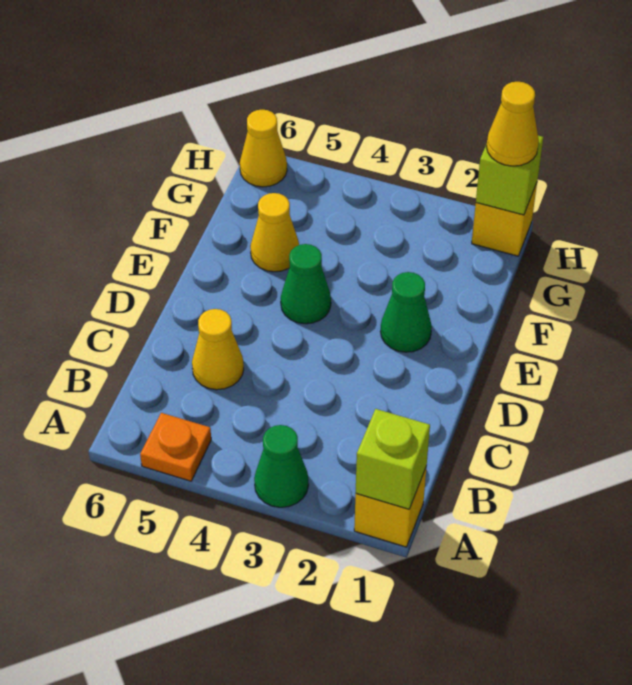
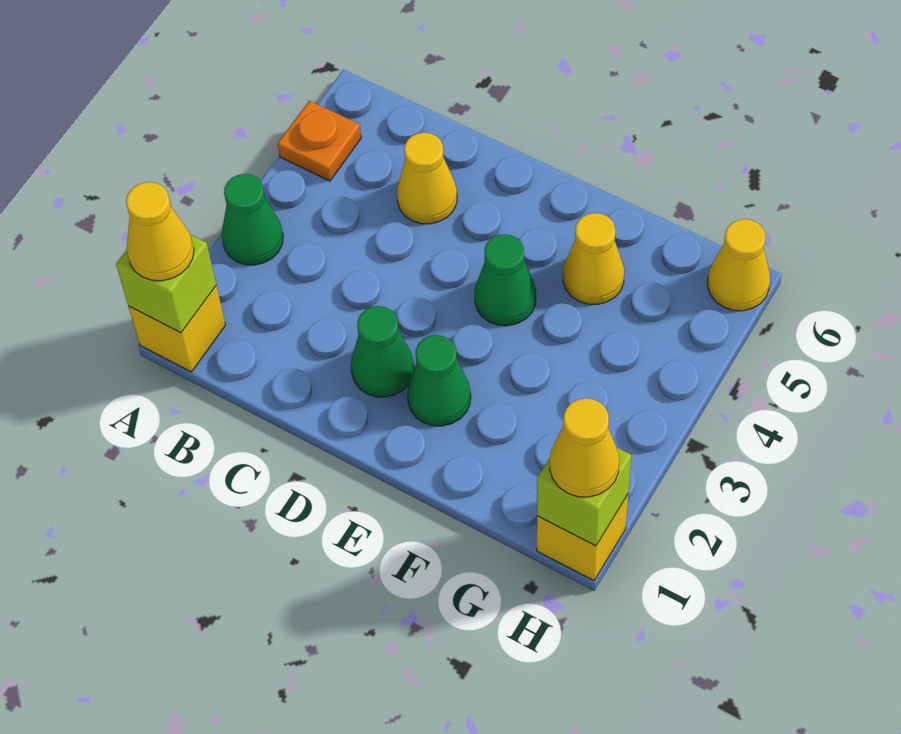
none -> yellow cone A1 level 3
none -> green cone D2 level 1

